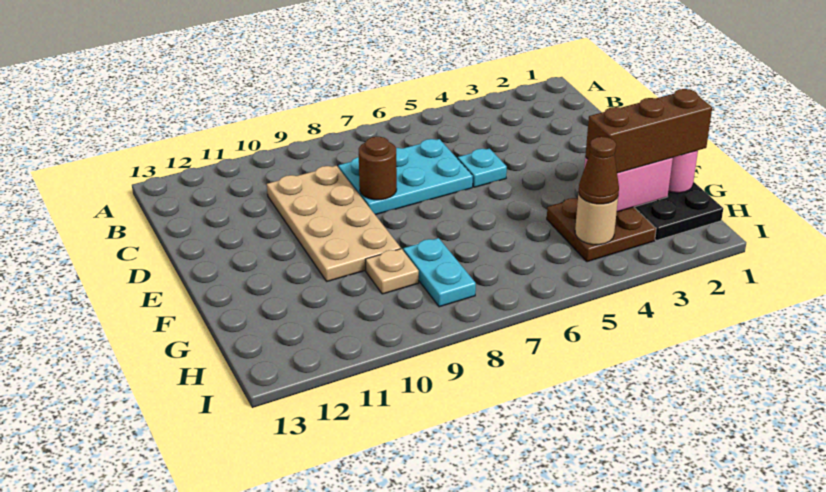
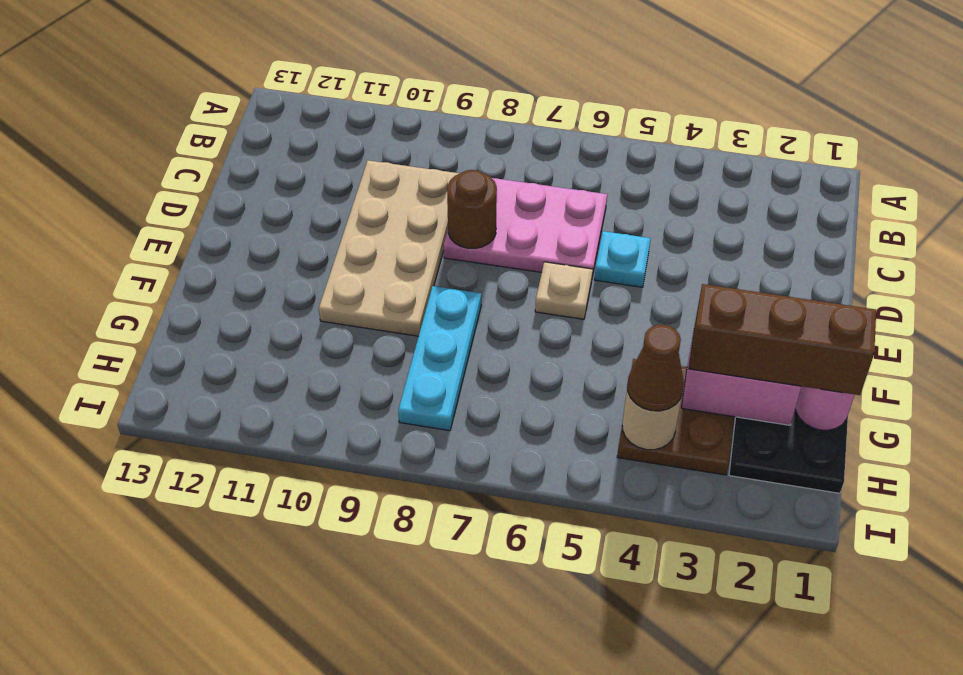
cyan plate C6:D8 level 1 -> pink plate C6:D8 level 1
cyan plate G8:H8 level 1 -> cyan plate F8:H8 level 1
tan plate G9 level 1 -> tan plate E6 level 1

